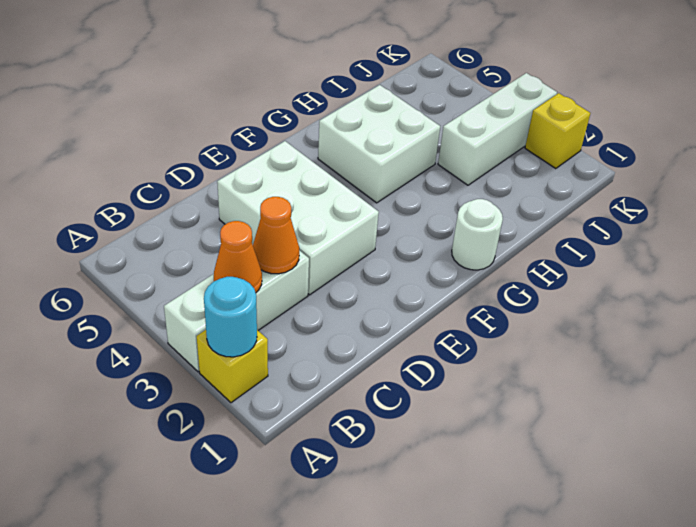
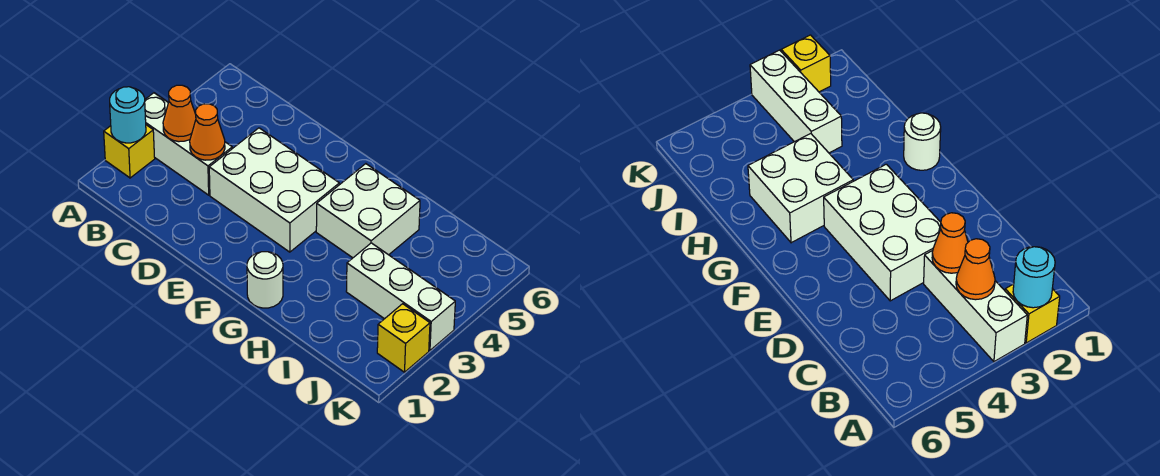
white brick D3:E5 level 1 -> white brick D3:F4 level 1

